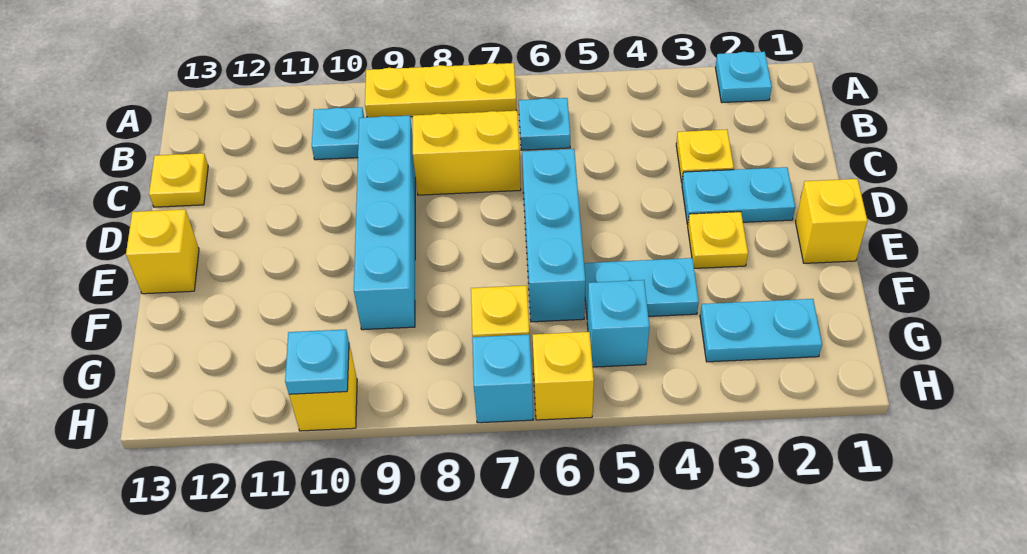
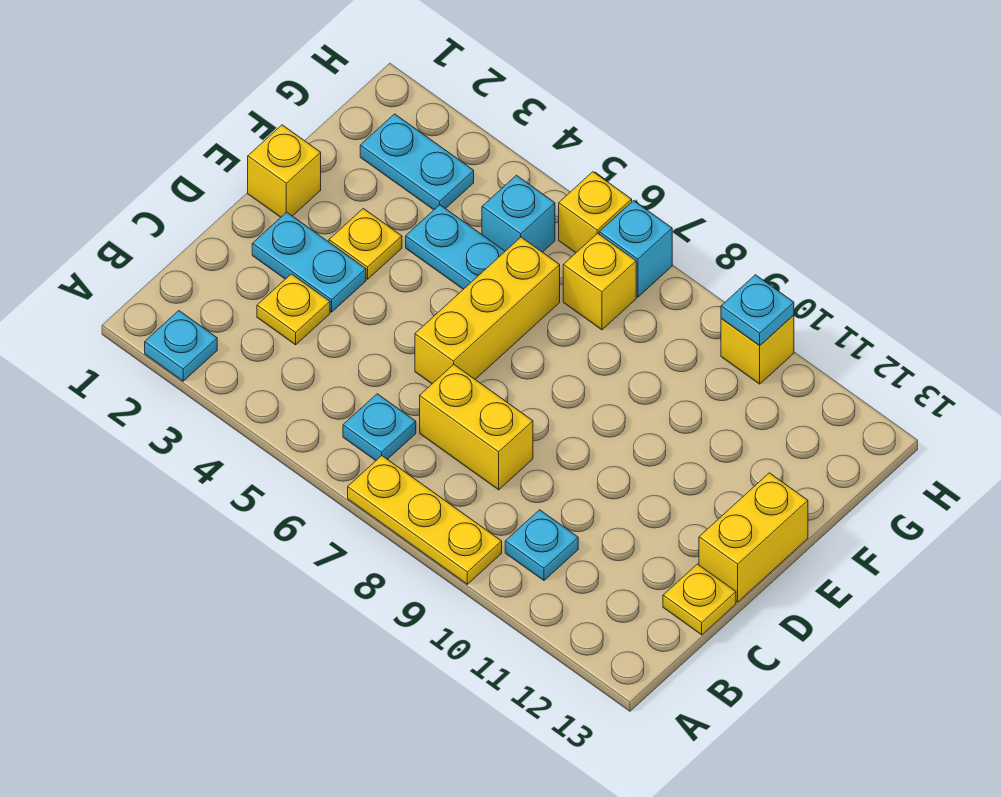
cyan brick C9:F9 level 1 -> none
cyan brick D6:F6 level 1 -> yellow brick D6:F6 level 1
yellow brick E13 level 1 -> yellow brick D13:E13 level 1

